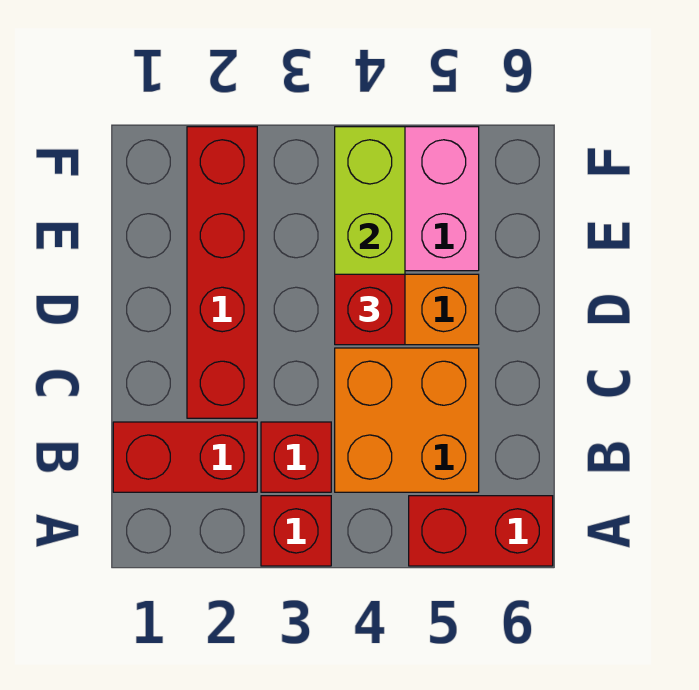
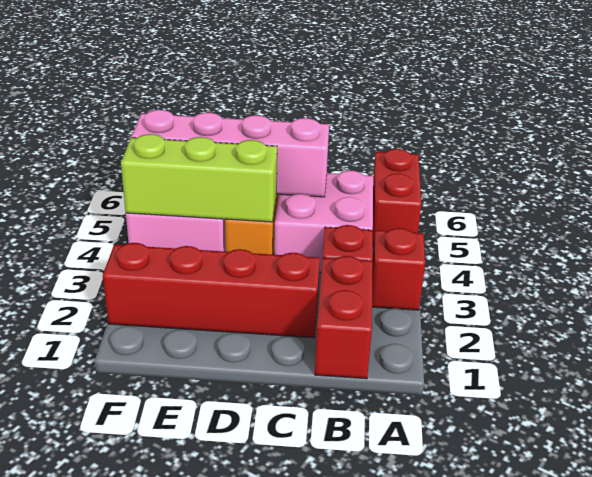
orange brick B4:C5 level 1 -> pink brick B4:C5 level 1
none -> pink brick C5:F5 level 2
red brick D4 level 3 -> none

